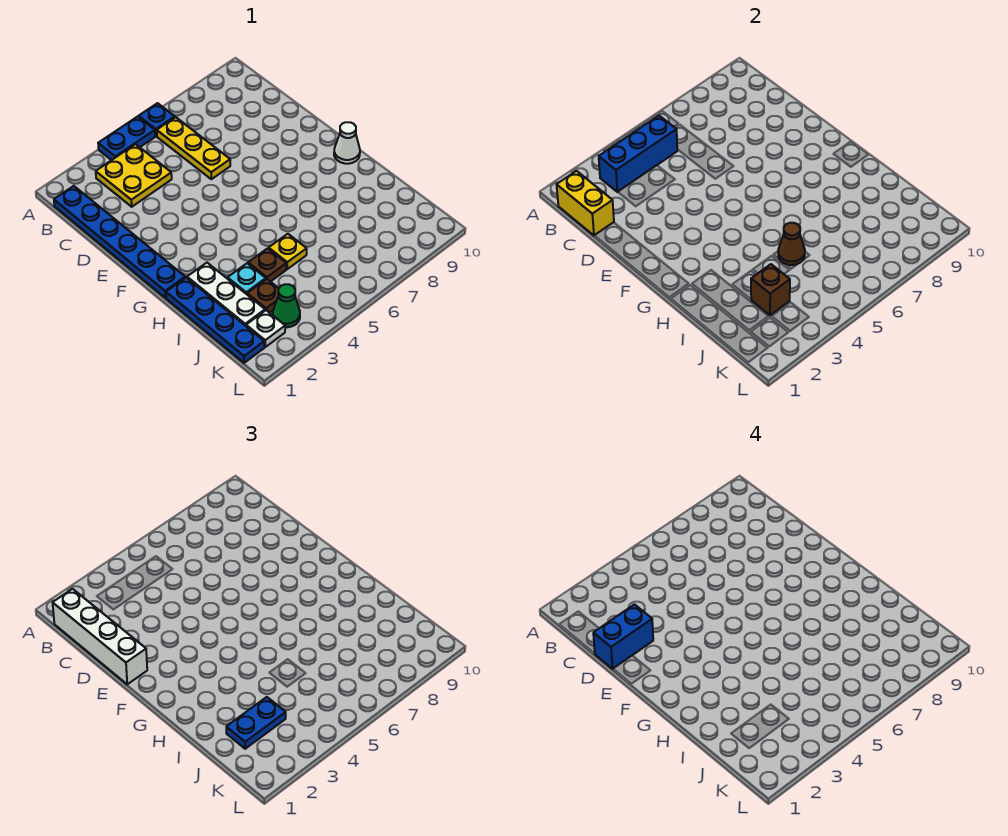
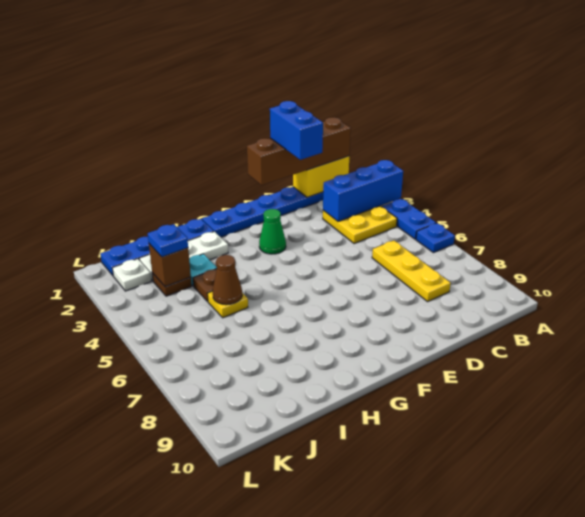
white brick B1:E1 level 3 -> brown brick B1:E1 level 3
blue brick B3:B5 level 2 -> blue brick A3:C3 level 2
yellow plate B6:D6 level 1 -> yellow plate C6:C8 level 1
white cone G10 level 1 -> none
blue plate J2:J3 level 3 -> blue plate J3 level 3
green cone K3 level 1 -> green cone F3 level 1

